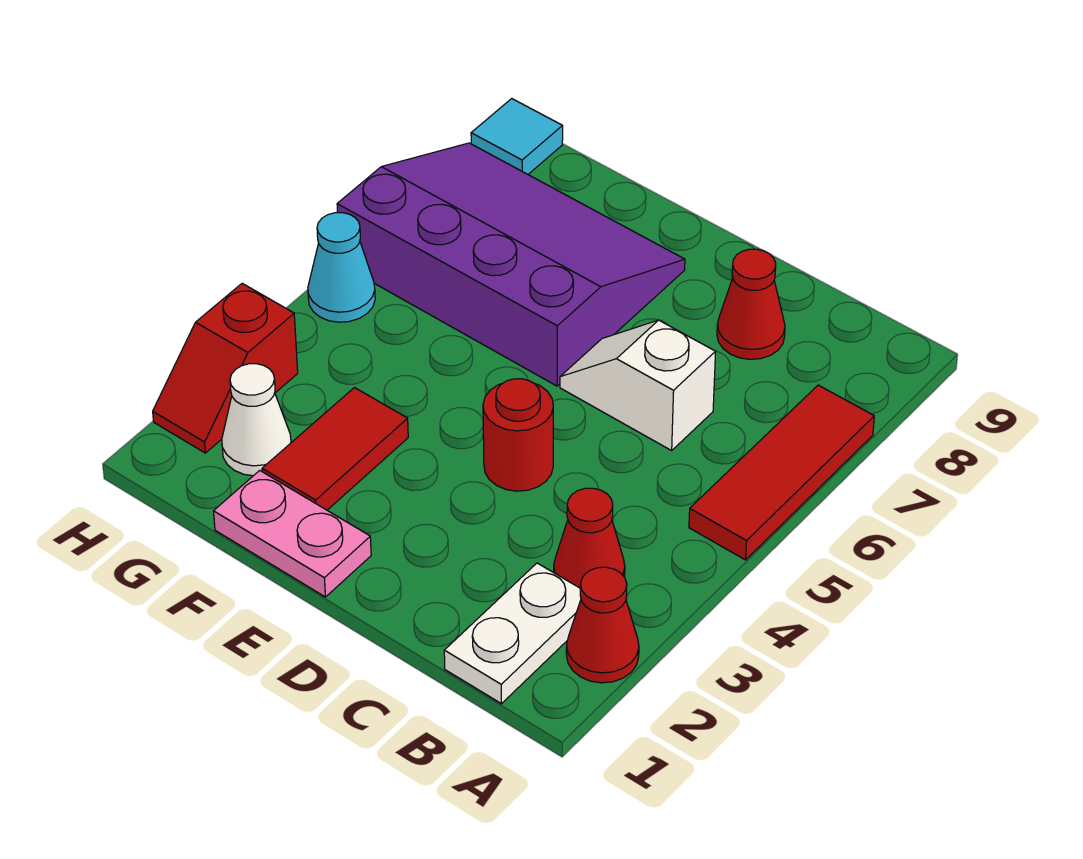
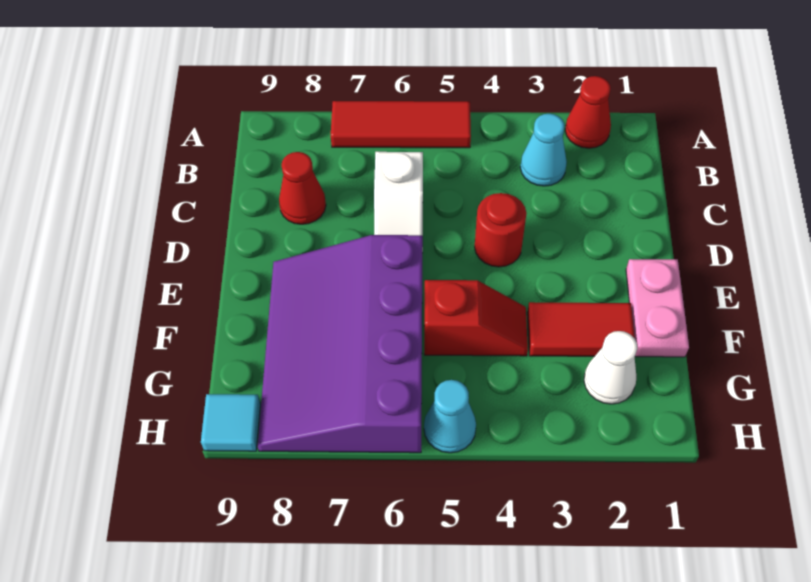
white plate B1:B2 level 1 -> none
red cone B3 level 1 -> cyan cone B3 level 1
red slope H2:H3 level 1 top 3 -> red slope F4:F5 level 1 top 5

